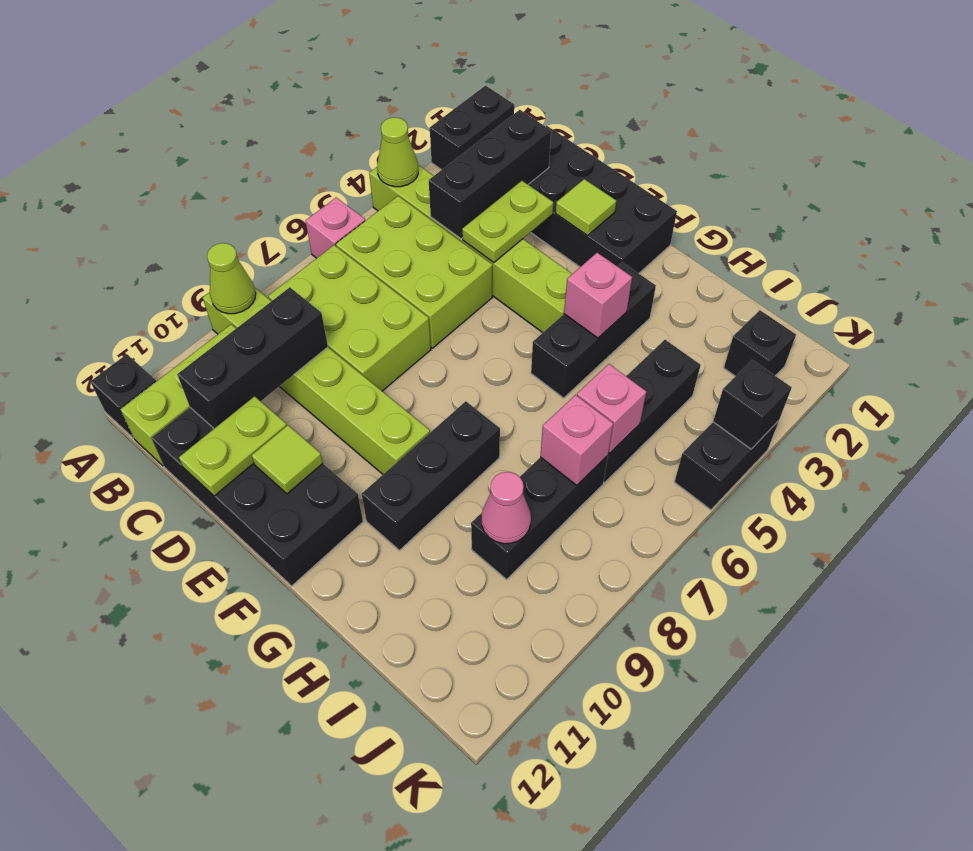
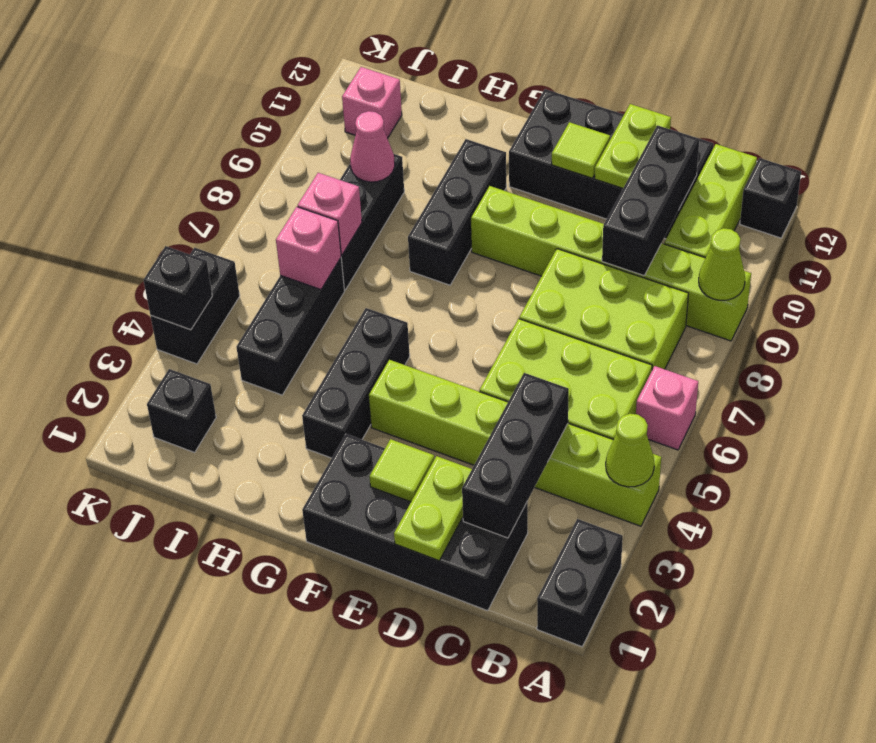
lime plate D3:D4 level 2 -> lime plate D1:D2 level 2
pink brick G4 level 2 -> pink brick J11 level 1

